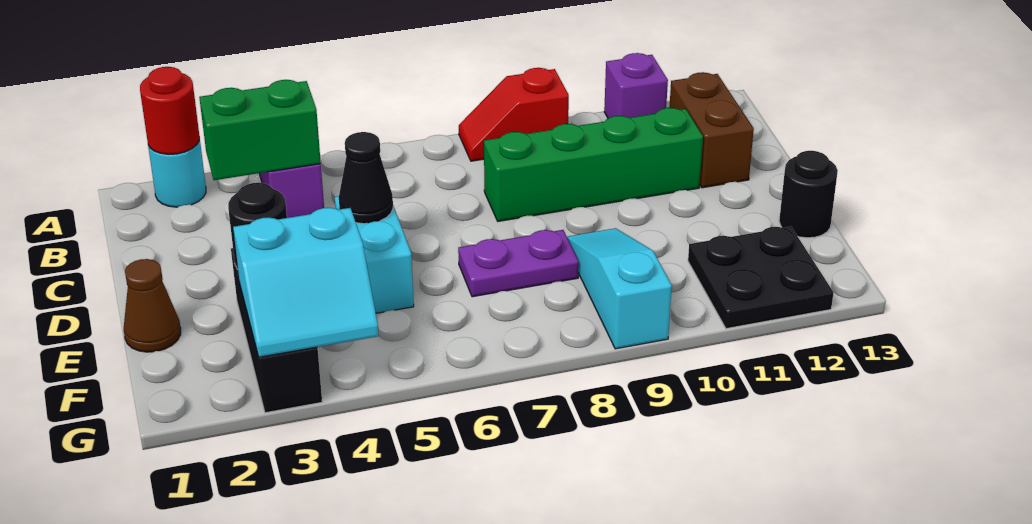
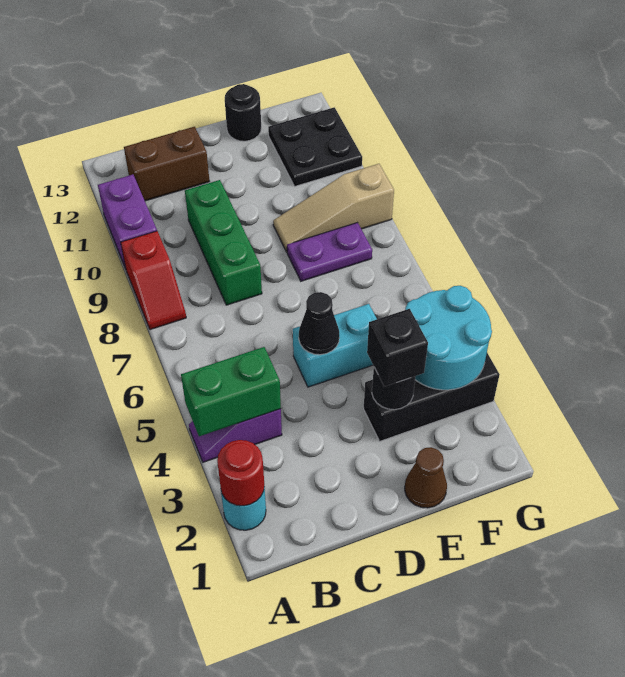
purple brick A11 level 1 -> purple brick A10:A11 level 1
green brick B3:B4 level 2 -> green brick A4:B4 level 2
green brick C8:C11 level 1 -> green brick C8:C10 level 1
none -> black brick E3 level 3
purple plate E7:E8 level 1 -> purple plate E8:F8 level 1
cyan slope E9:G9 level 1 top G -> tan slope E9:G9 level 1 top G
cyan slope F3:G4 level 2 top F -> cyan round brick F3:G4 level 2

